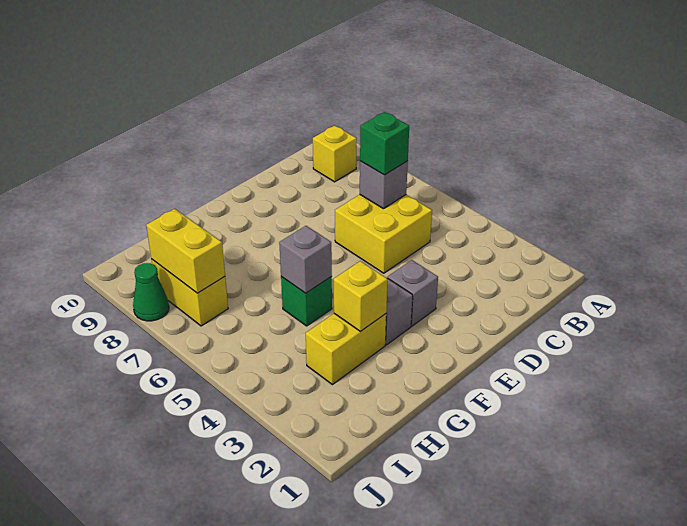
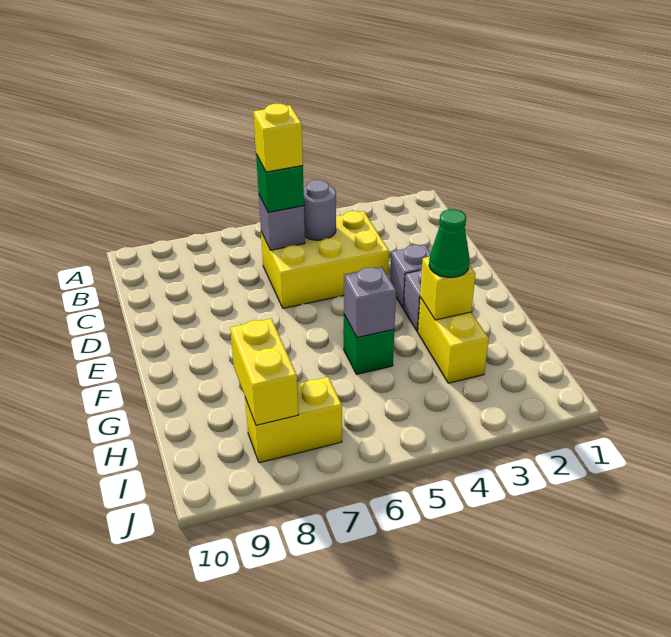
yellow brick B9 level 1 -> yellow brick C6 level 4
yellow brick C5:D6 level 1 -> yellow brick C4:D6 level 1
none -> grey round brick C5 level 2
yellow brick I7:I8 level 2 -> yellow brick H8:I8 level 2
green cone J8 level 1 -> green cone G3 level 3

